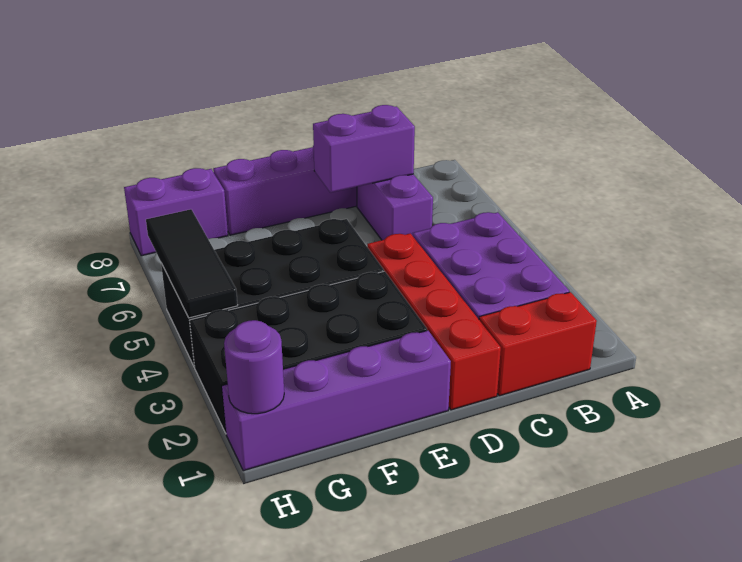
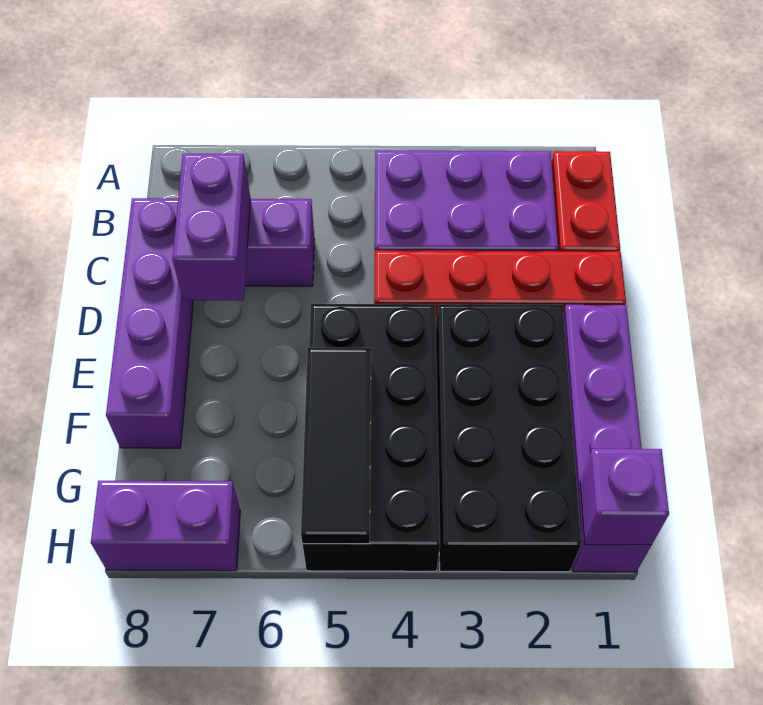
purple brick G8:H8 level 1 -> purple brick H7:H8 level 1
purple round brick H1 level 2 -> purple brick H1 level 2
black tile H4:H6 level 2 -> black tile F5:H5 level 2

